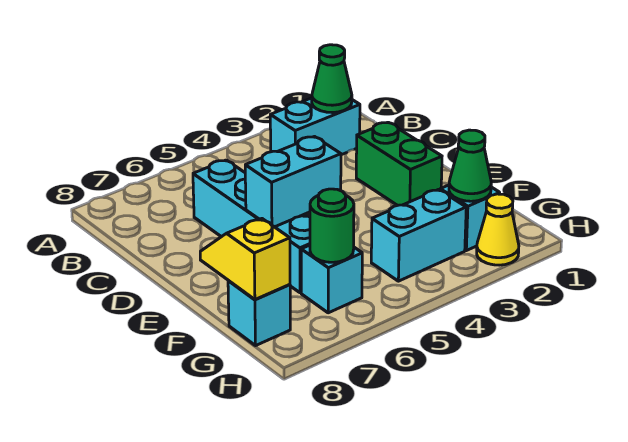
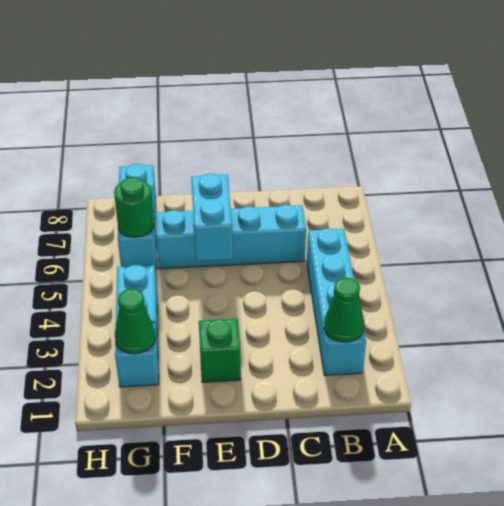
cyan brick B2:B3 level 1 -> cyan brick B2:B5 level 1
green brick D2:E2 level 1 -> green brick E2 level 1
yellow slope F8:G8 level 2 top G -> none
yellow cone H2 level 1 -> none

